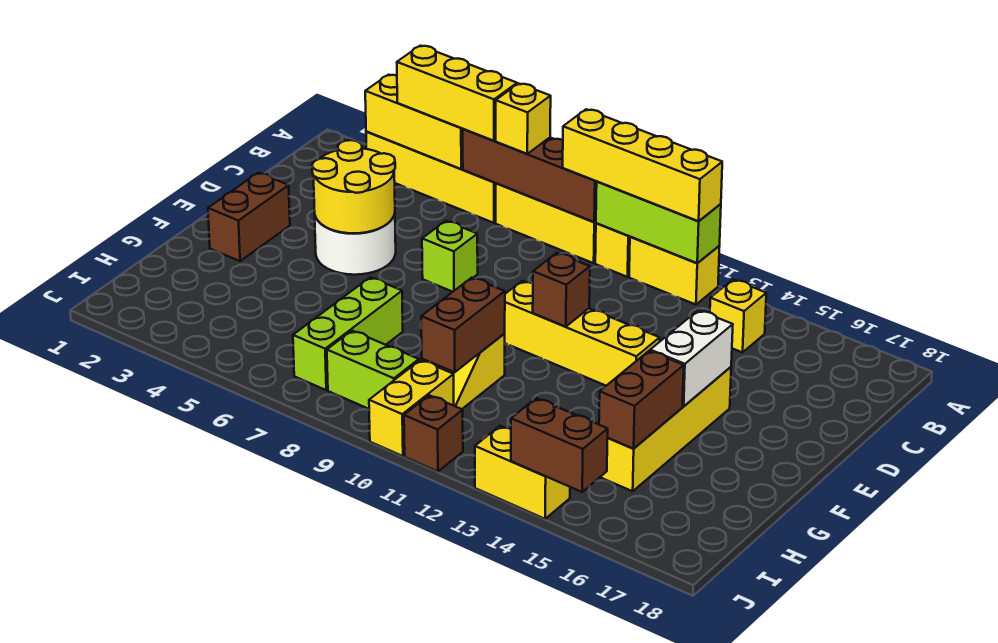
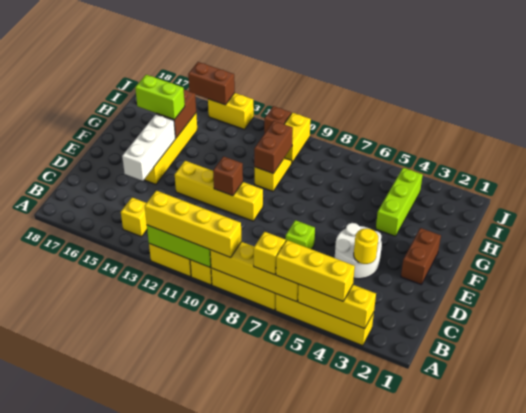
brown brick A6:A9 level 2 -> yellow brick A6:A9 level 2
yellow round brick D4:E5 level 2 -> yellow round brick D4 level 2
white brick E15:F15 level 2 -> white brick D15:F15 level 2
lime brick G7:I7 level 1 -> lime brick G4:I4 level 1
lime brick I8:I9 level 1 -> lime brick G15:G16 level 3

